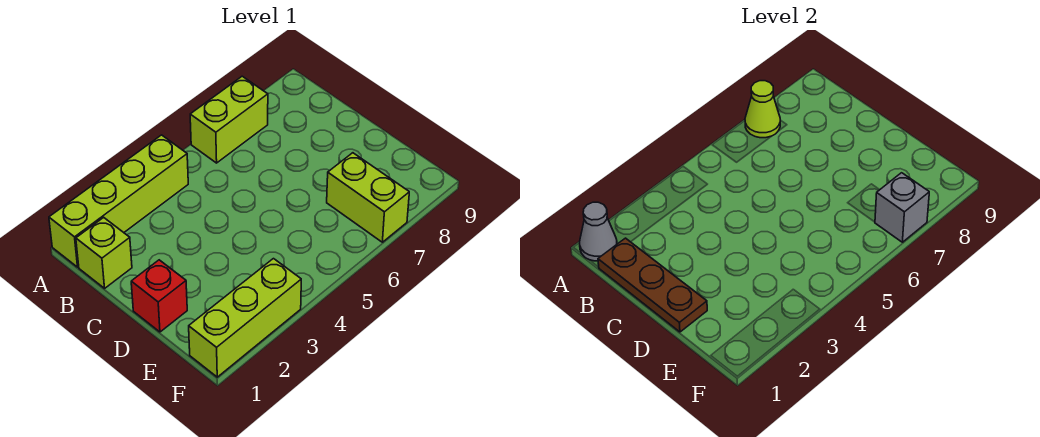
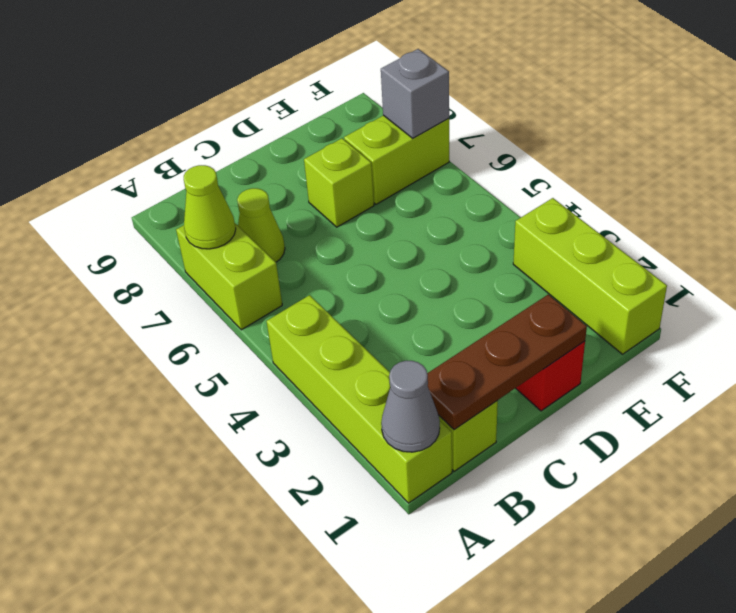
none -> lime cone B7 level 1
none -> lime brick D7 level 1

